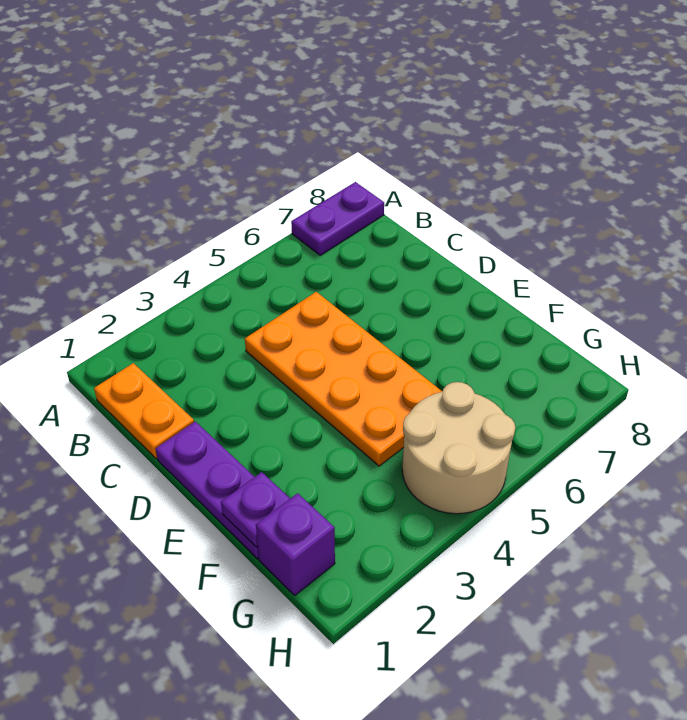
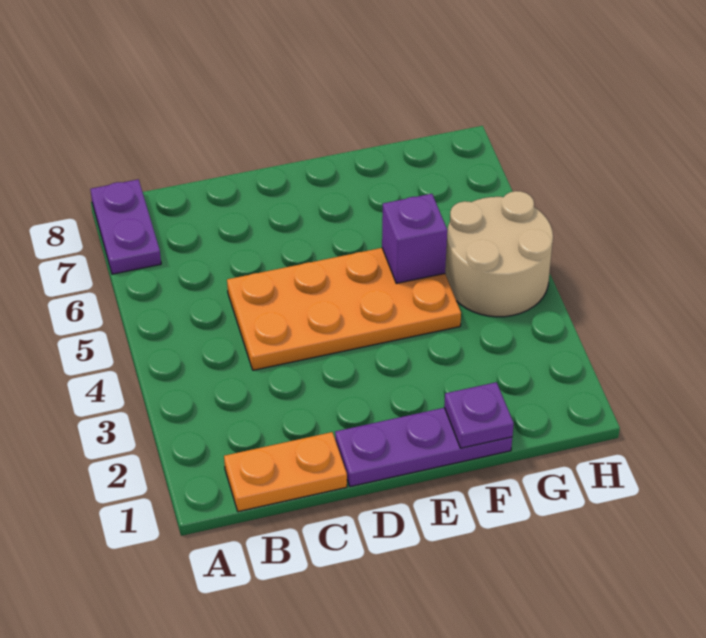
purple brick G1 level 1 -> purple brick F5 level 2

